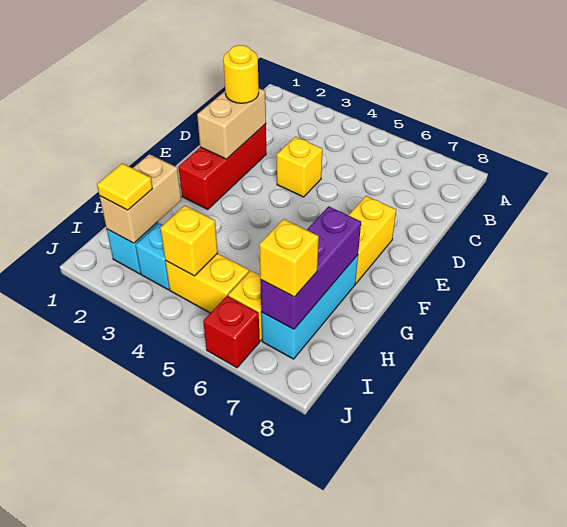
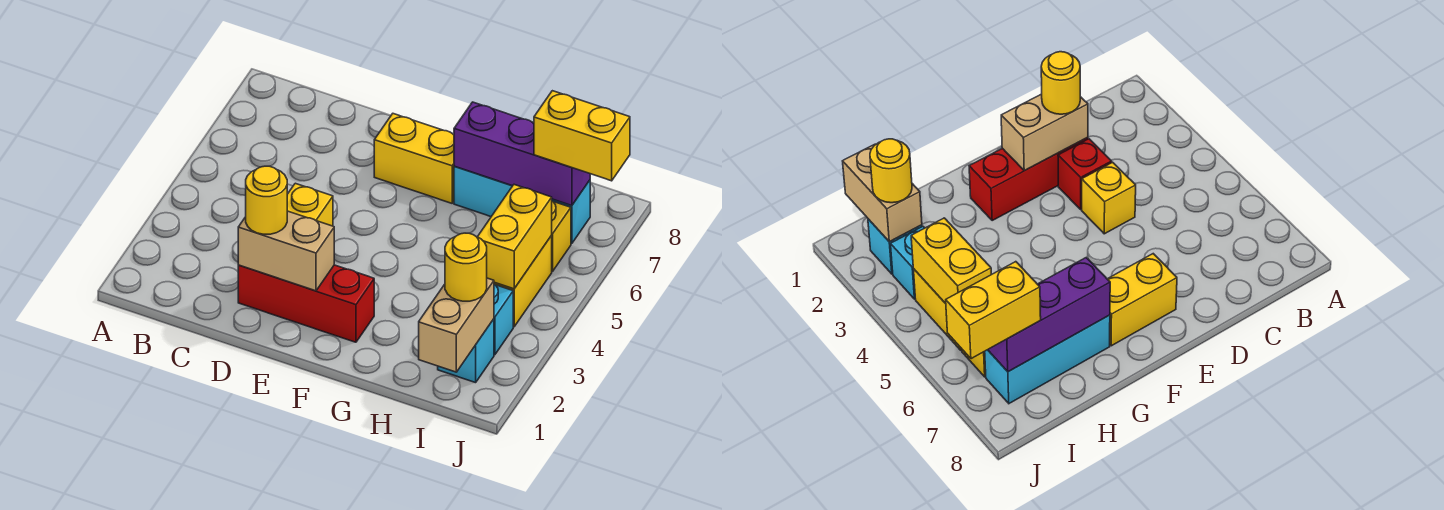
tan brick H2:I2 level 2 -> tan brick I1:I2 level 2
yellow tile I2 level 3 -> yellow round brick I2 level 3
yellow brick I4 level 2 -> yellow brick I4:I5 level 2
yellow brick I7 level 3 -> yellow brick I7:J7 level 3
red brick J6 level 1 -> red brick D3 level 1

